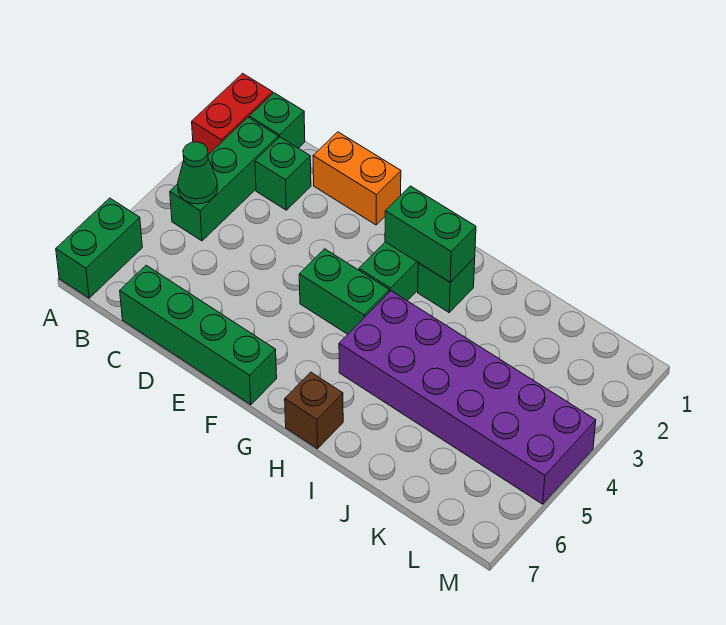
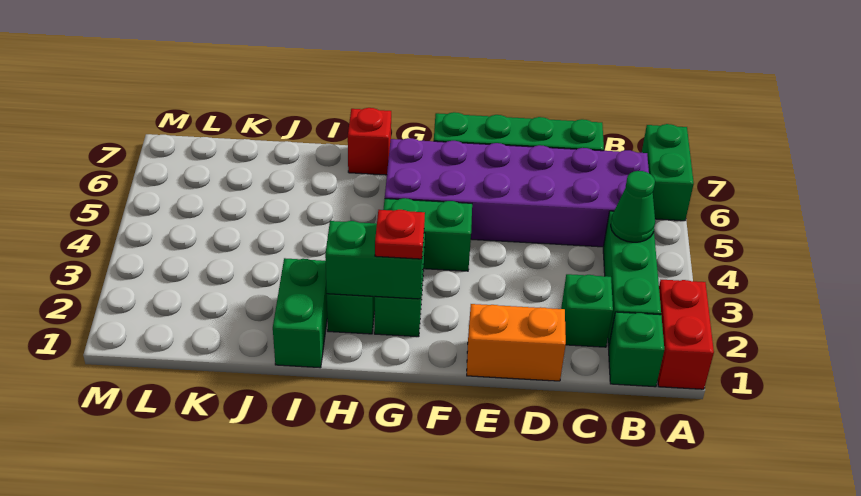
none -> red plate G2 level 3
purple brick H4:M5 level 1 -> purple brick B5:G6 level 1
brown brick H7 level 1 -> red brick H7 level 1
none -> green brick I1:I2 level 1

